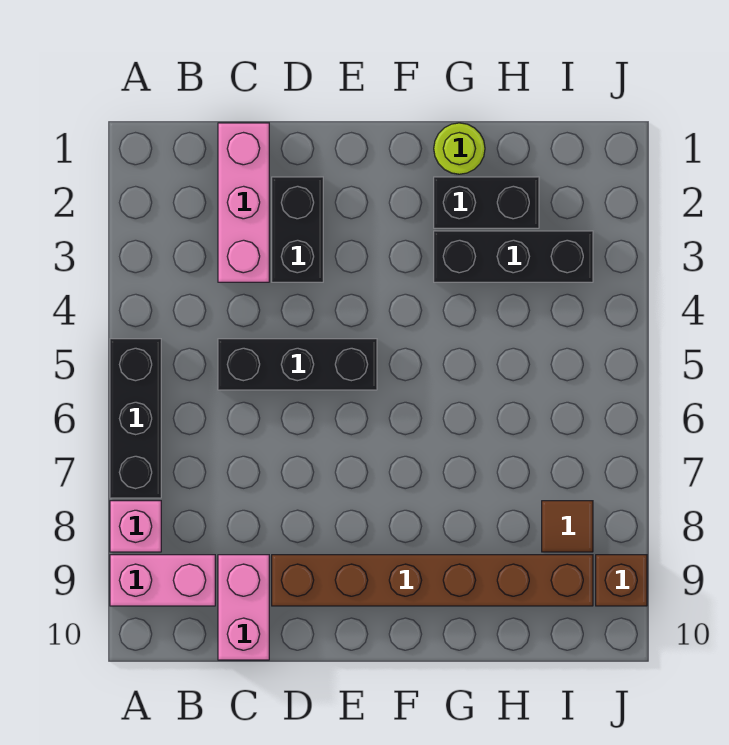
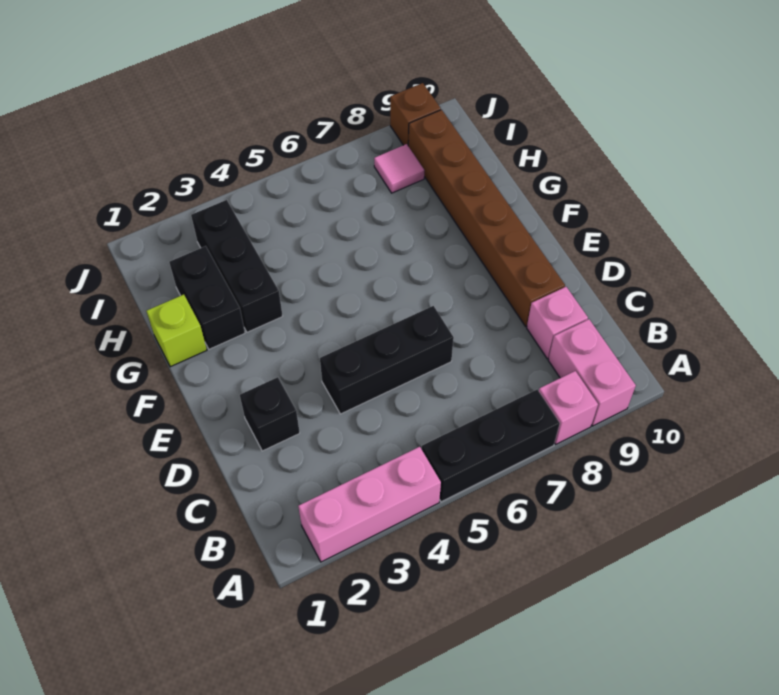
pink brick C1:C3 level 1 -> pink brick A2:A4 level 1
black brick C5:E5 level 1 -> black brick D4:D6 level 1
pink brick C9:C10 level 1 -> pink brick C9 level 1
black brick D2:D3 level 1 -> black brick D2 level 1
lime round brick G1 level 1 -> lime brick G1 level 1
brown tile I8 level 1 -> pink tile I8 level 1

